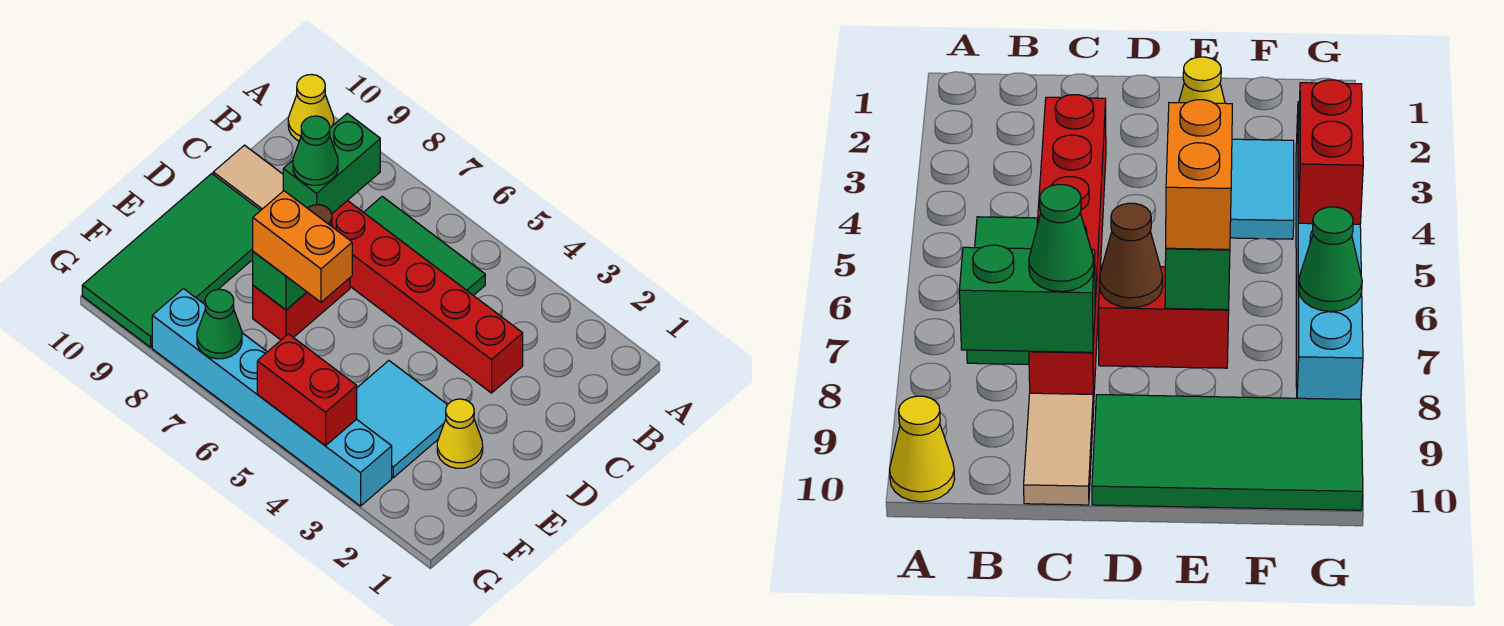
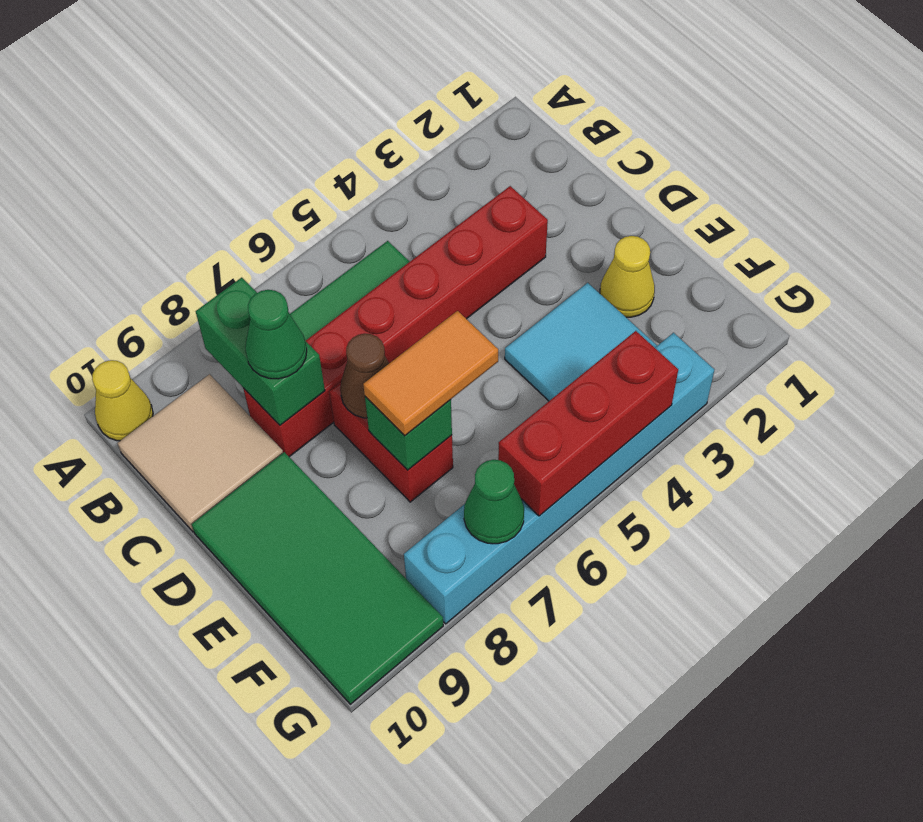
tan tile C9:C10 level 1 -> tan tile B9:C10 level 1
orange brick E6:E7 level 3 -> orange tile E6:E7 level 3
red brick G4:G5 level 2 -> red brick G4:G6 level 2

